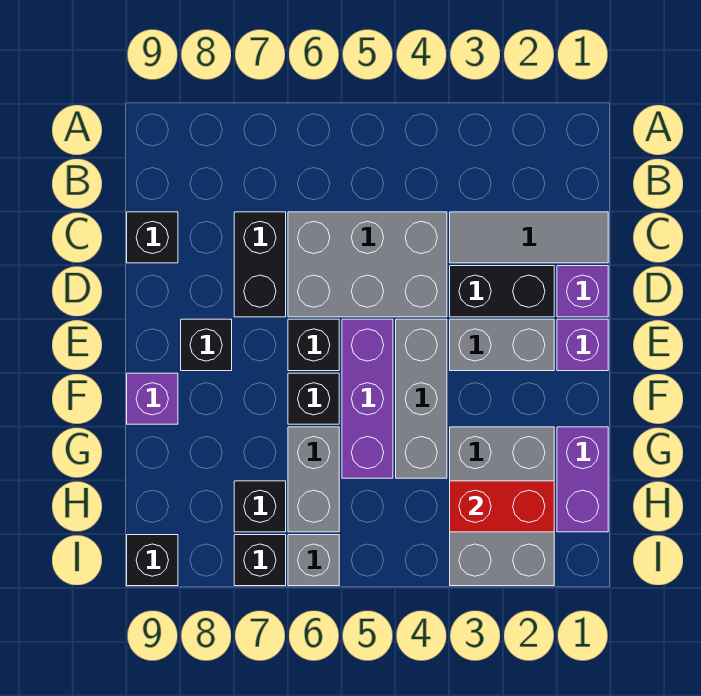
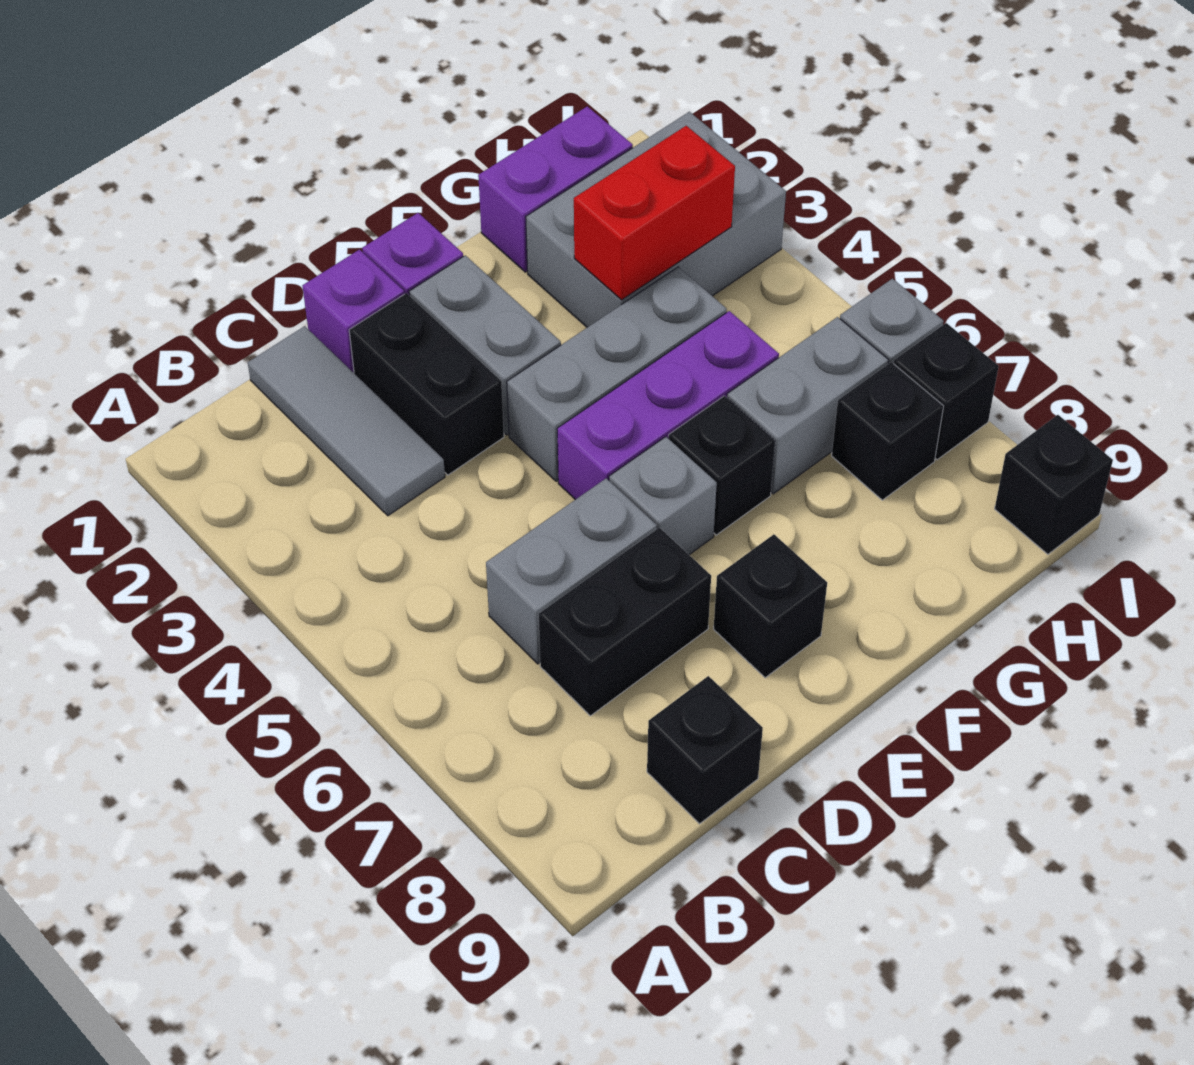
grey brick C4:D6 level 1 -> grey brick C6:D6 level 1
black brick E6 level 1 -> grey brick E6 level 1
purple brick F9 level 1 -> none
red brick H2:H3 level 2 -> red brick G3:H3 level 2

